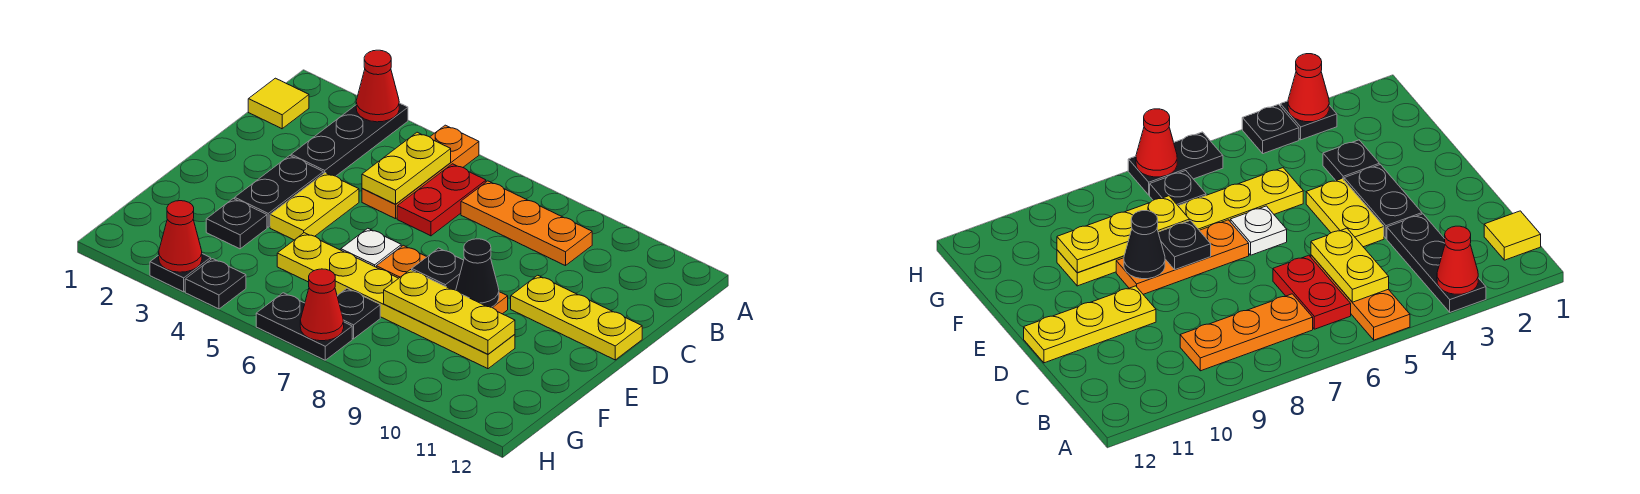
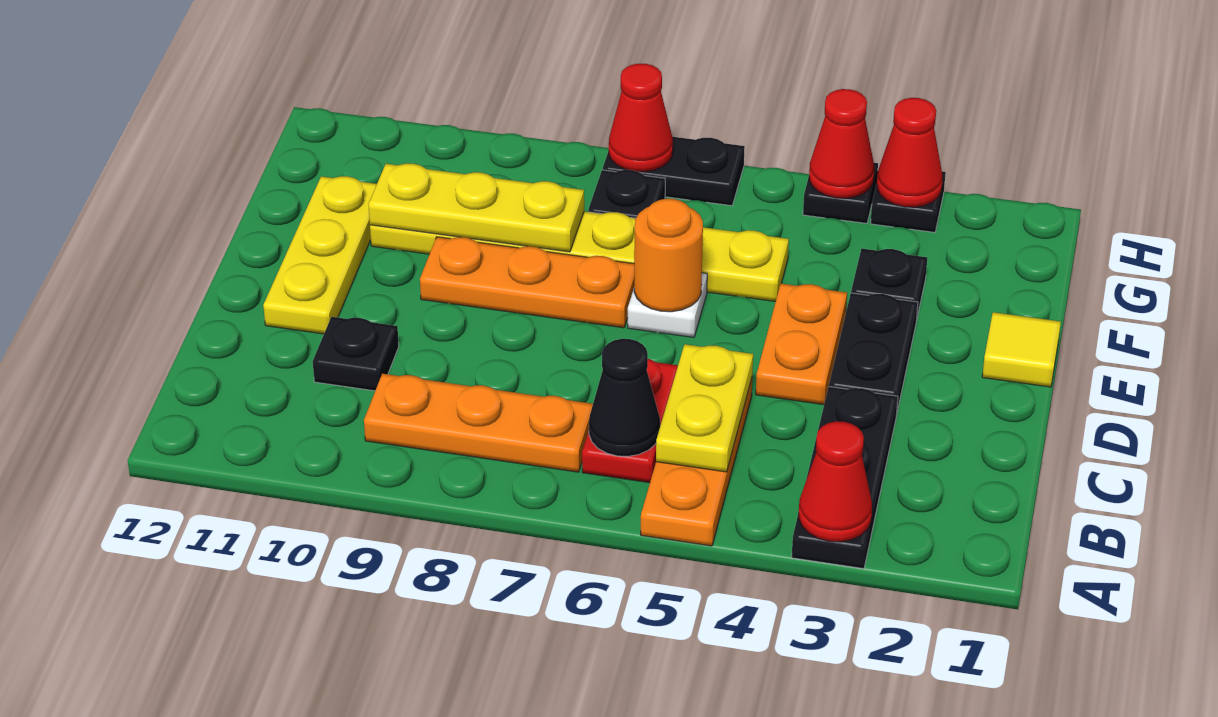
yellow tile B1 level 1 -> yellow tile E1 level 1
yellow plate D4:E4 level 1 -> orange plate D4:E4 level 1
yellow plate D10:D12 level 1 -> yellow plate D11:F11 level 1
none -> orange round brick E6 level 2
black plate E8 level 2 -> black plate C10 level 1
black cone E9 level 2 -> black cone B6 level 2
none -> red cone H4 level 2

